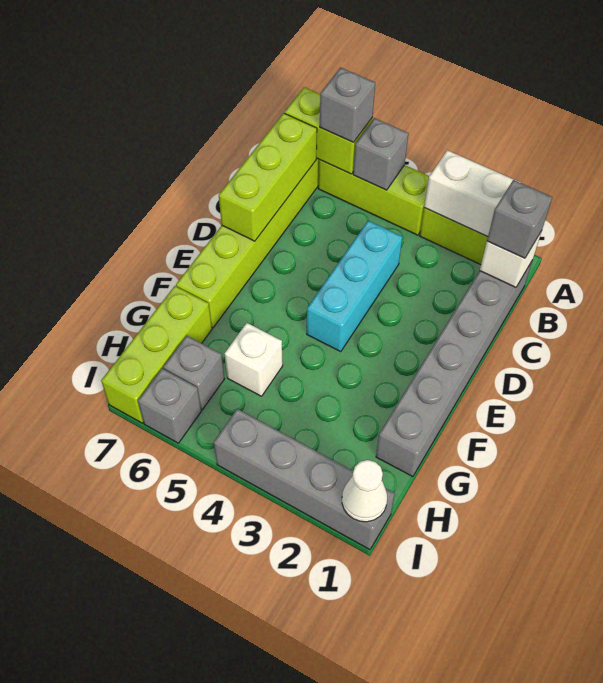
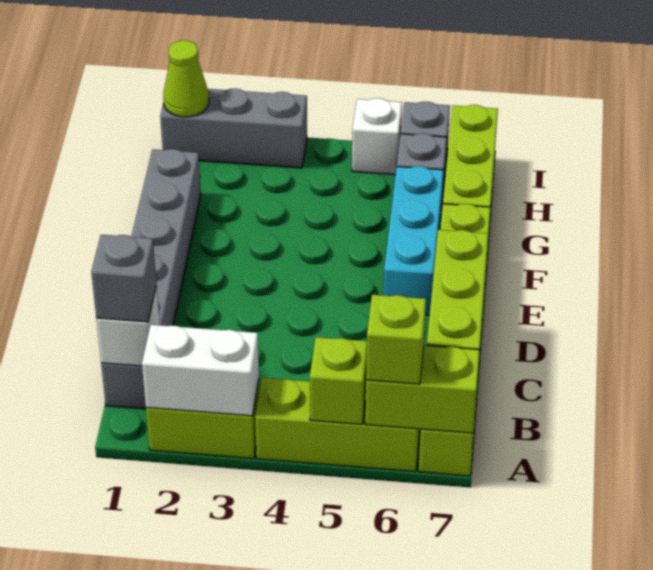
grey brick A5 level 2 -> lime brick A5 level 2
grey brick A6 level 3 -> lime brick A6 level 3
cyan brick C4:E4 level 1 -> cyan brick E6:G6 level 1
white brick G5 level 1 -> white brick I5 level 1
grey brick I1:I4 level 1 -> grey brick I1:I3 level 1
white cone I1 level 2 -> lime cone I1 level 2

